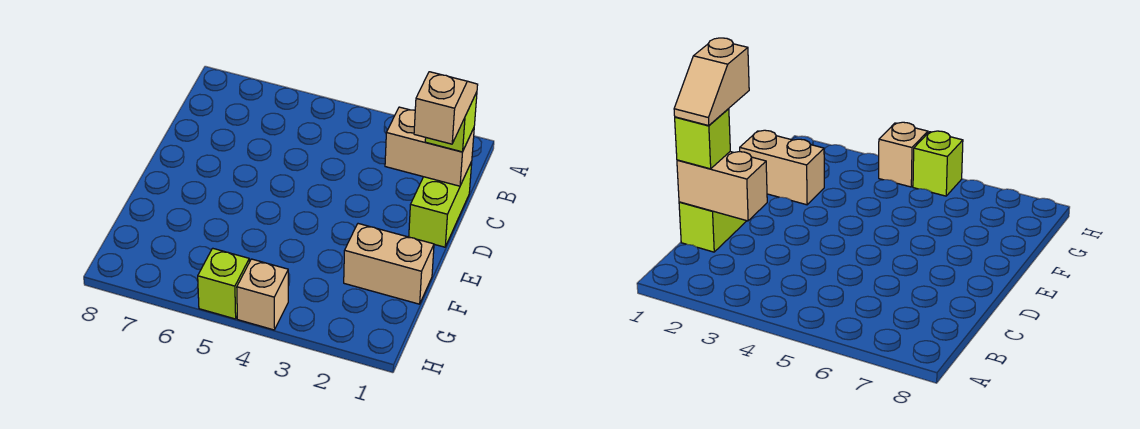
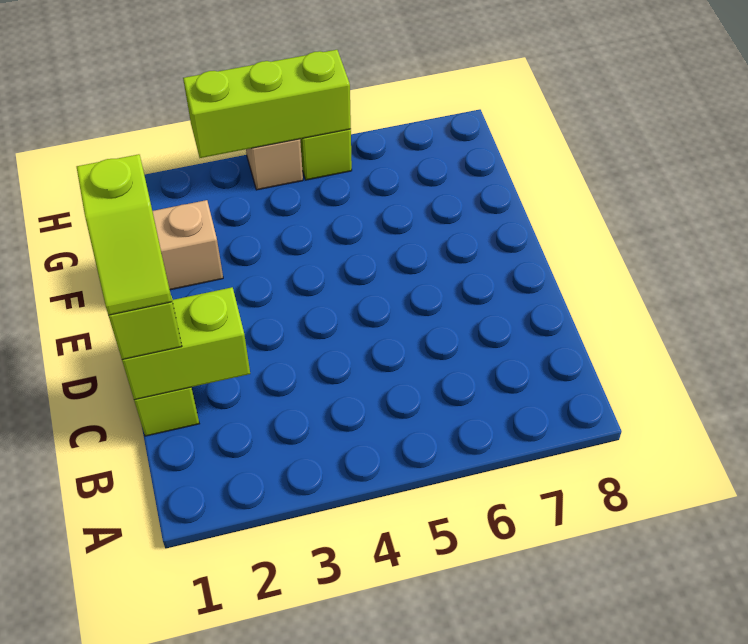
tan brick C1:C2 level 2 -> lime brick C1:C2 level 2
tan slope C1:D1 level 4 top D -> lime slope C1:D1 level 4 top D
none -> lime brick H3:H5 level 2

